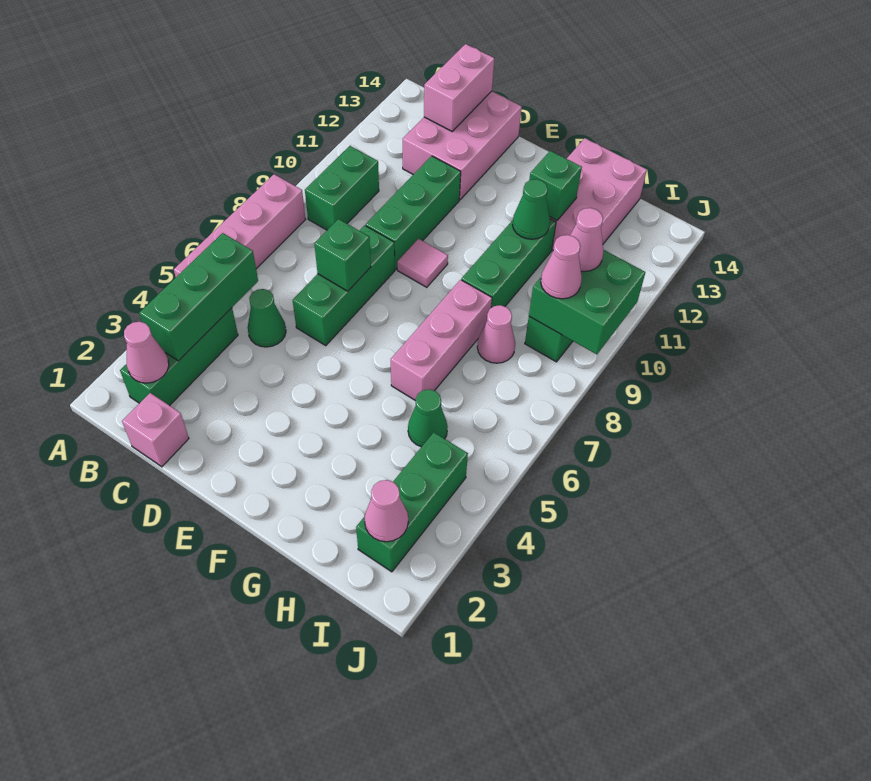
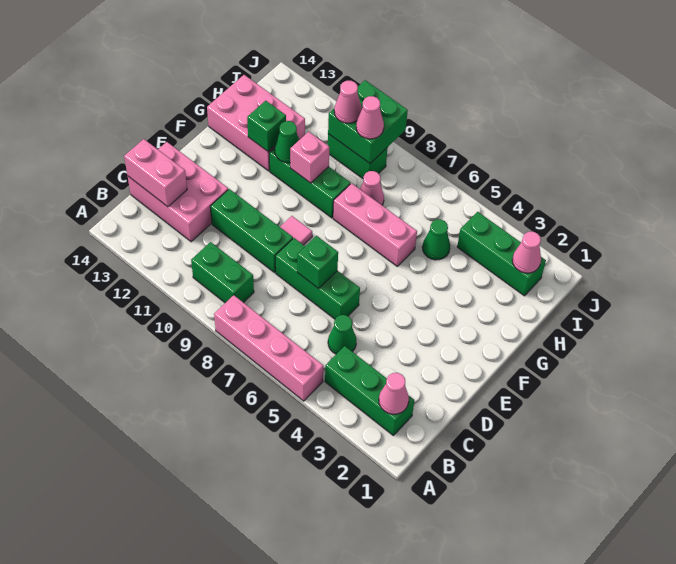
green brick B3:B5 level 2 -> none
pink brick C1 level 1 -> pink brick G10 level 2

